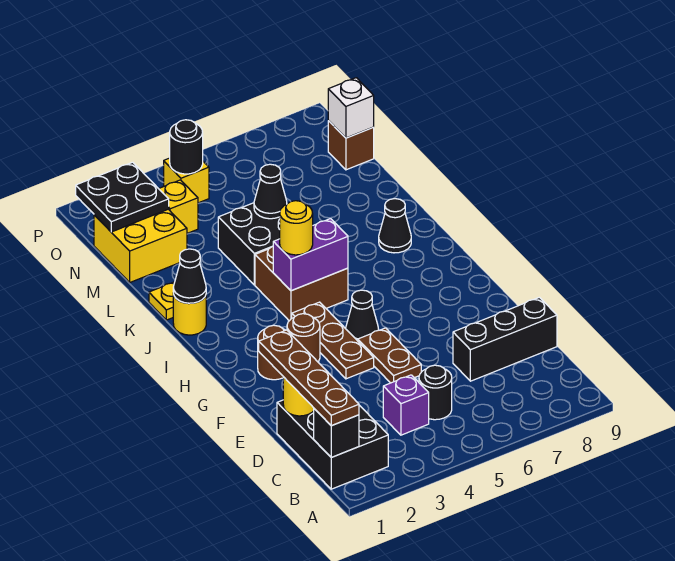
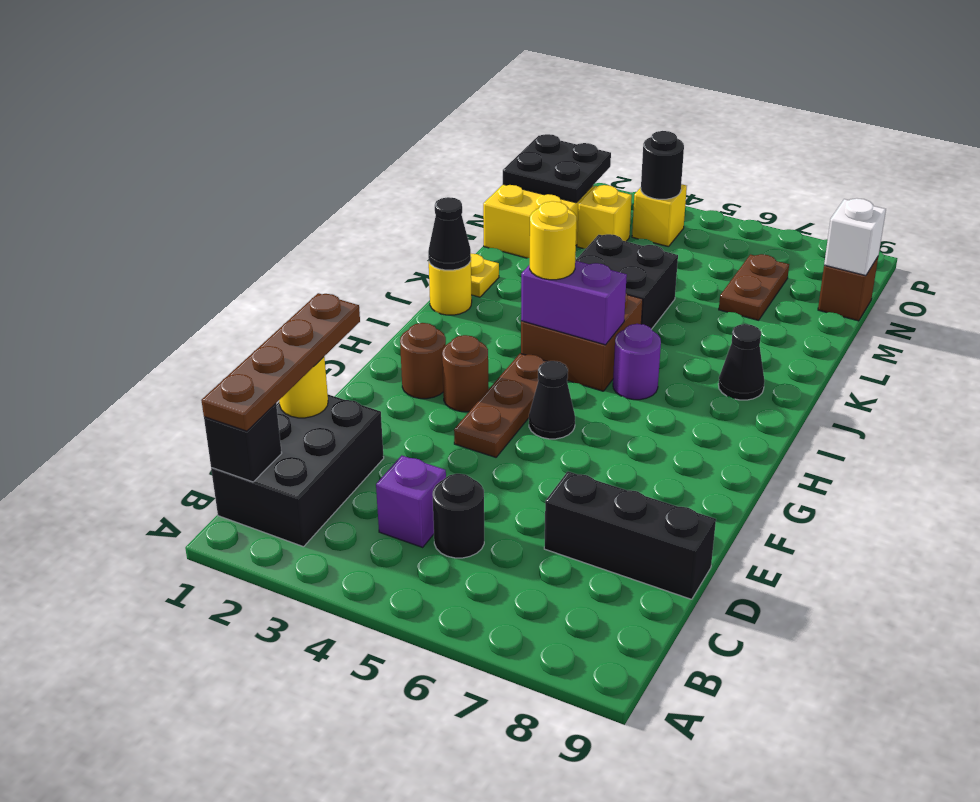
brown plate E5:F5 level 1 -> brown plate M7:N7 level 1
none -> purple round brick I6 level 1
black cone L5 level 2 -> none

